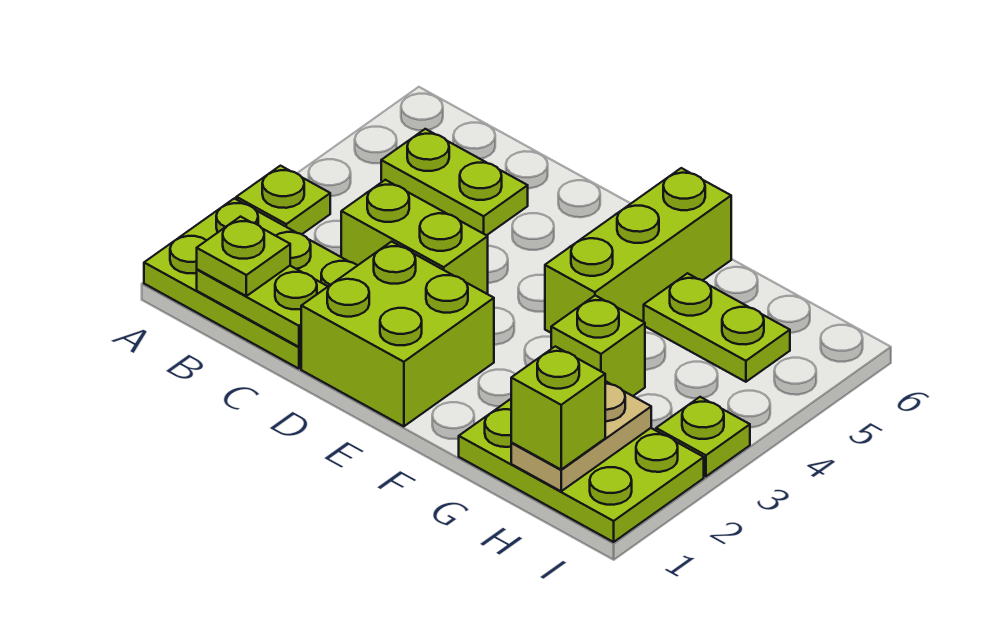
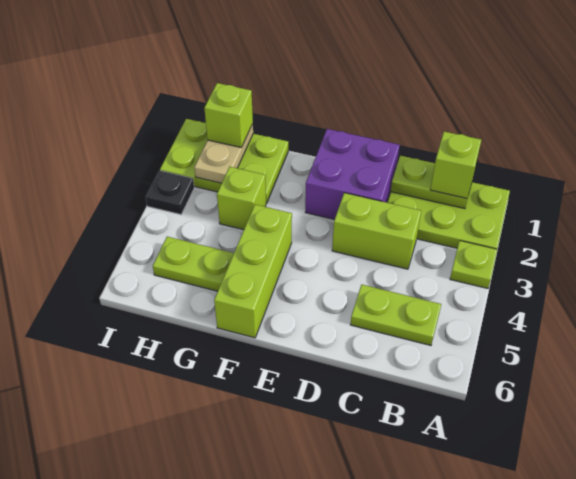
lime plate B1 level 3 -> lime brick B1 level 3
lime brick D1:E2 level 1 -> purple brick D1:E2 level 1
lime plate I3 level 1 -> black plate I3 level 1

